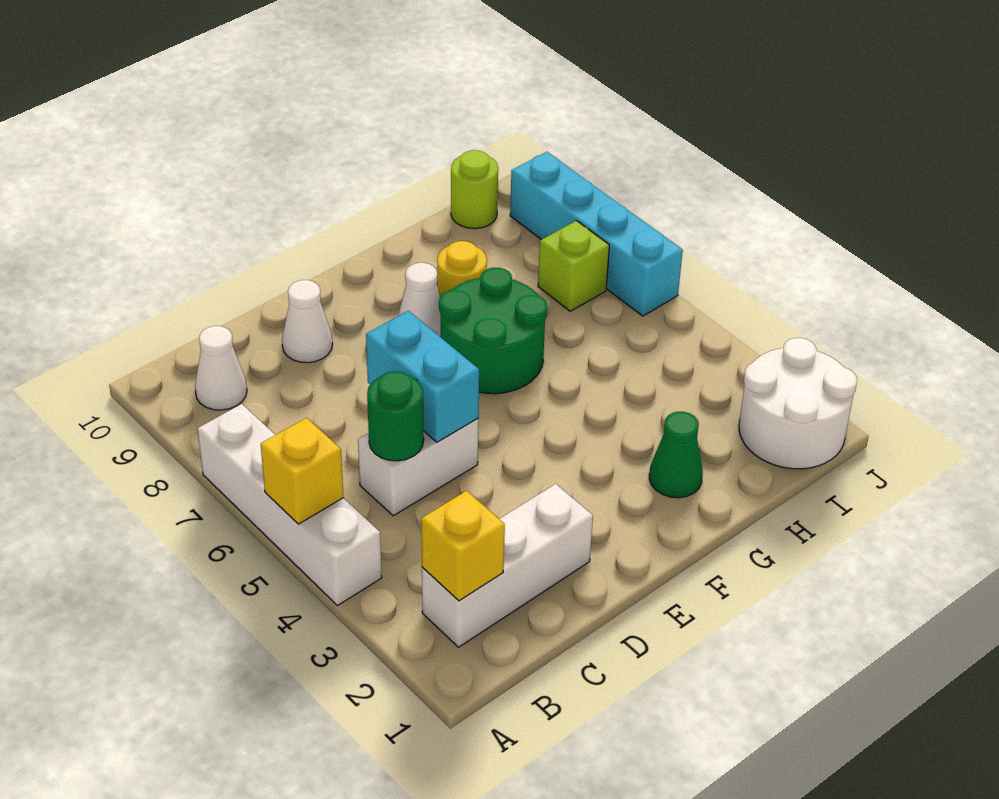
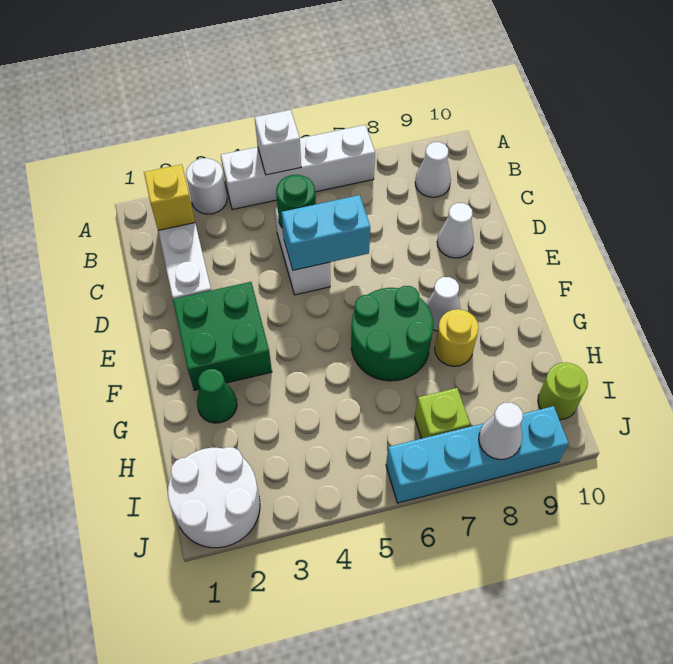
none -> white round brick A3 level 1
yellow brick A5 level 2 -> white brick A5 level 2
none -> green brick E2:F3 level 1
none -> white cone J8 level 2

